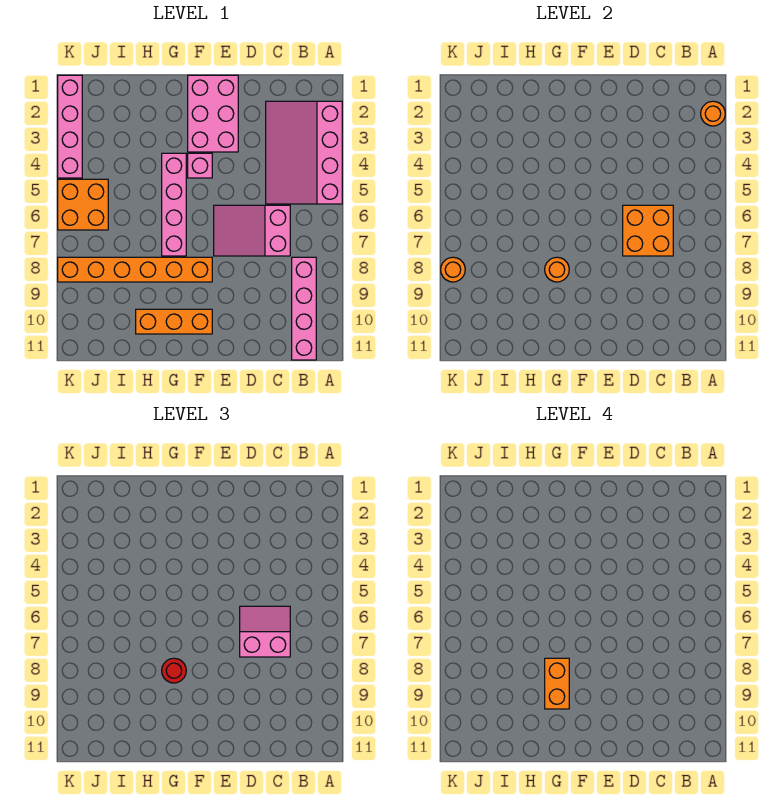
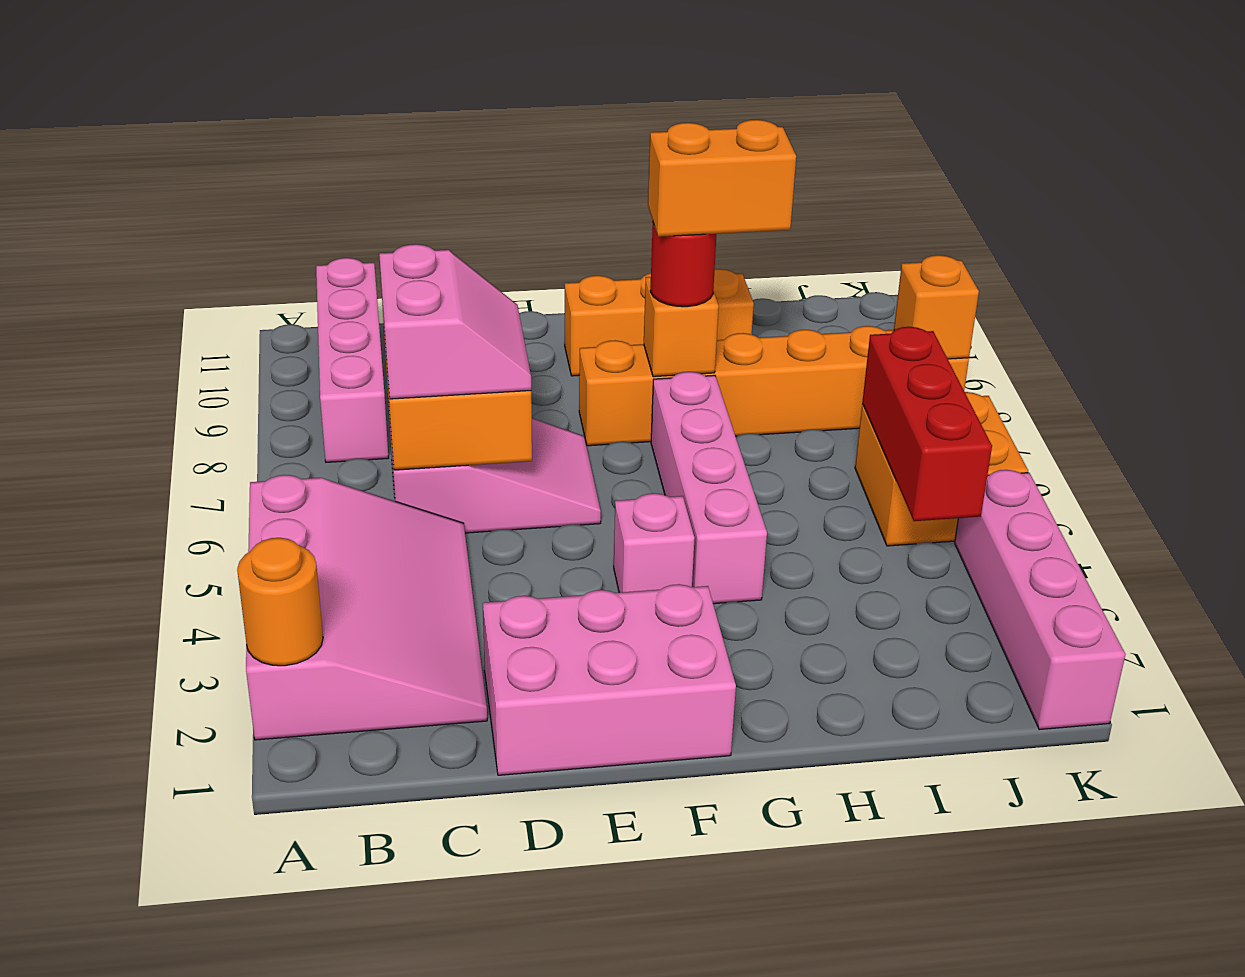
pink slope C6:D7 level 3 top 7 -> pink slope C6:D7 level 3 top C
pink brick E1:F3 level 1 -> pink brick D1:F2 level 1
orange round brick G8 level 2 -> orange brick G8 level 2
orange brick G8:G9 level 4 -> orange brick G8:H8 level 4
none -> red brick J4:J6 level 2
orange round brick K8 level 2 -> orange brick K8 level 2

